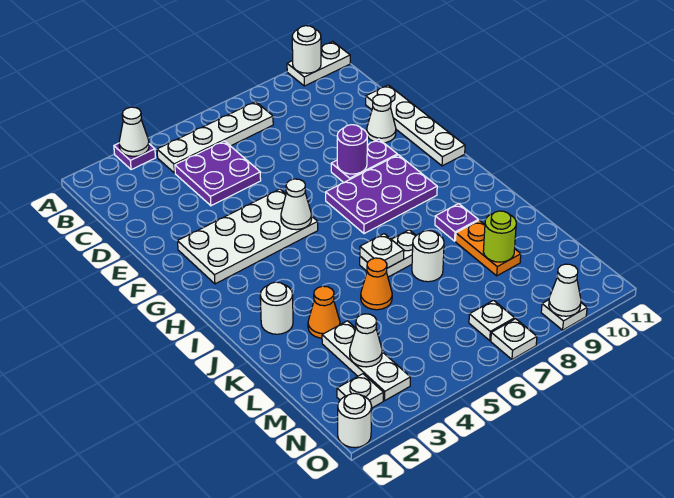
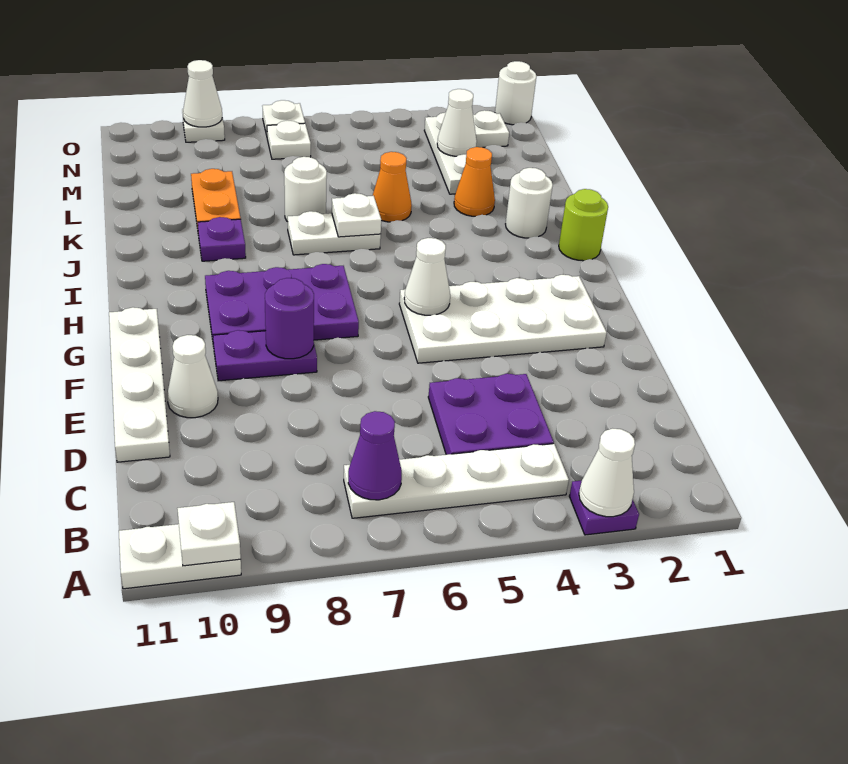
white round brick A10 level 2 -> white plate A10 level 2
none -> purple cone B7 level 2
lime round brick L9 level 2 -> lime round brick I1 level 1

